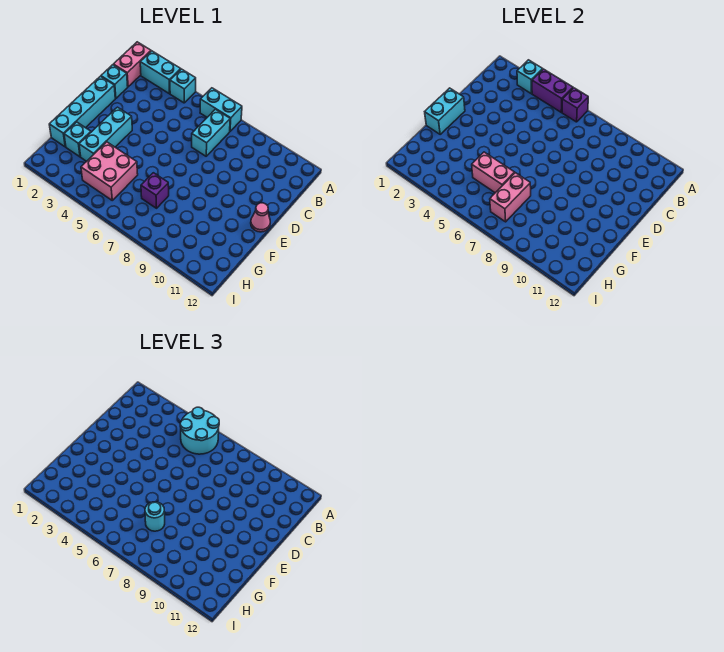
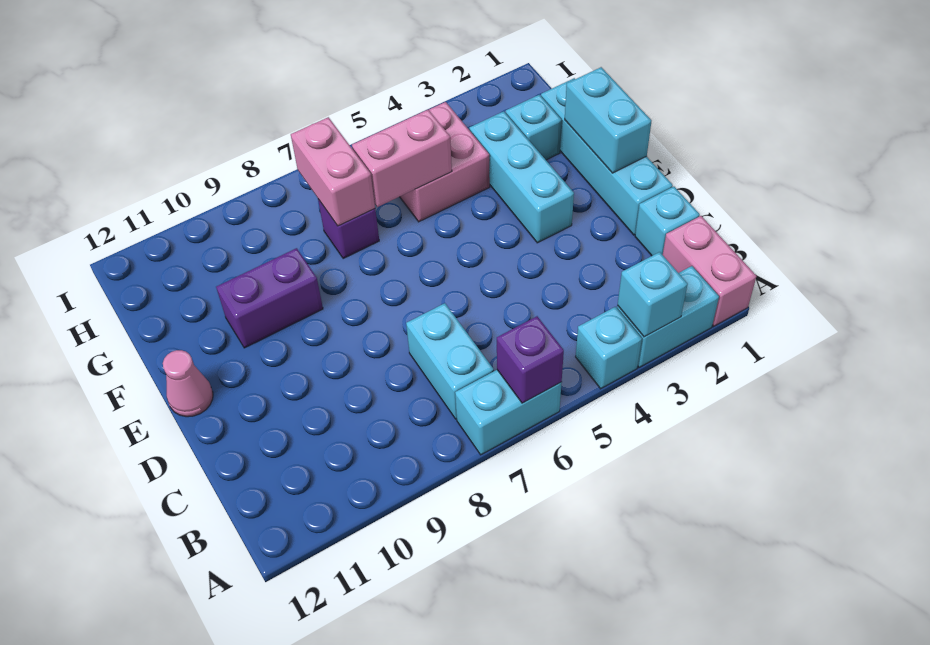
purple brick A4:A5 level 2 -> purple brick F9:F10 level 1
cyan round brick A5:B6 level 3 -> none
cyan round brick G7 level 3 -> none

